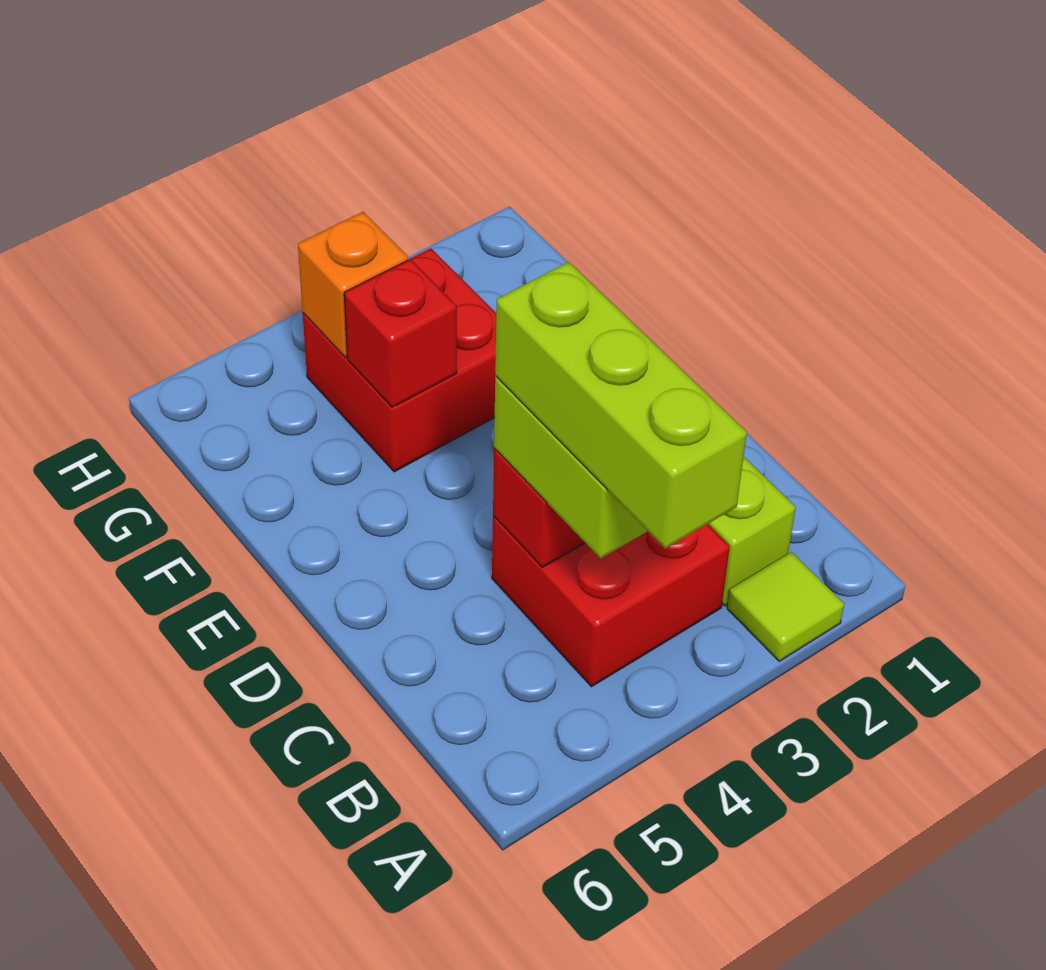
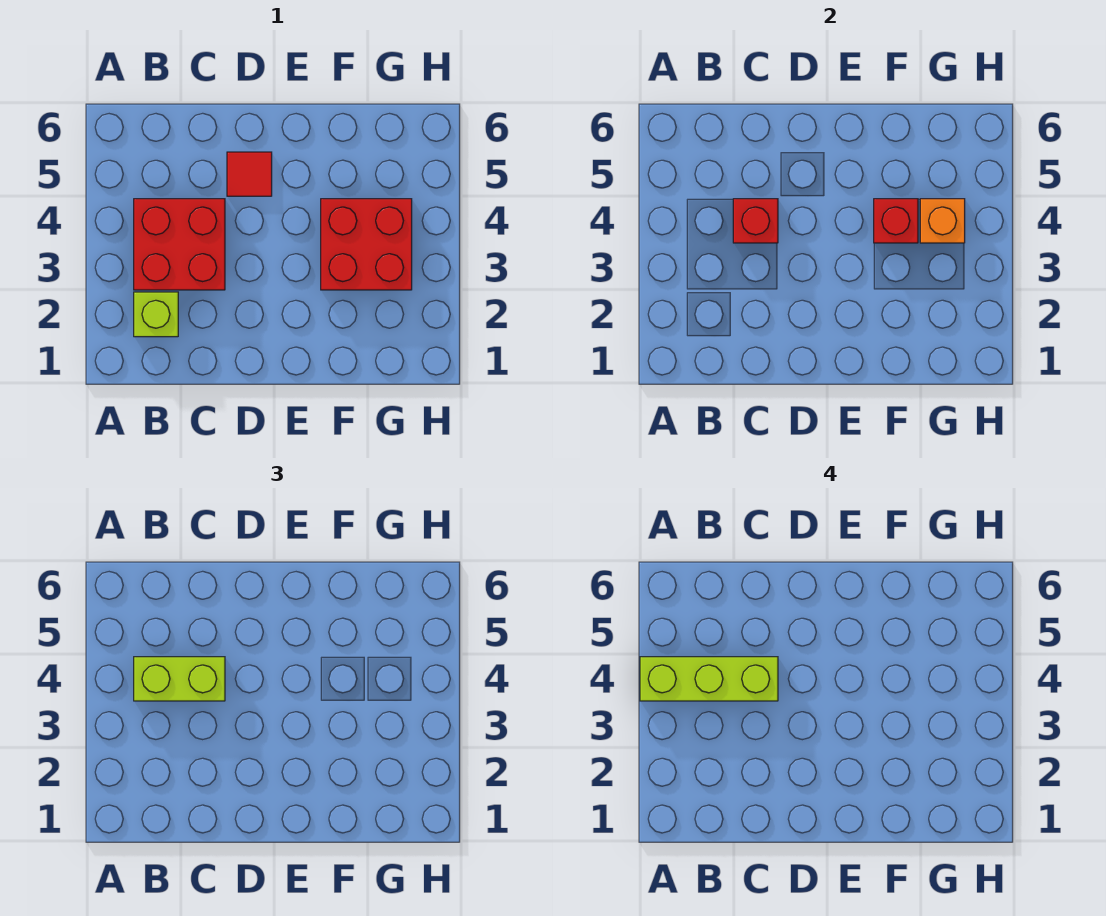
lime tile A2 level 1 -> none
none -> red tile D5 level 1

